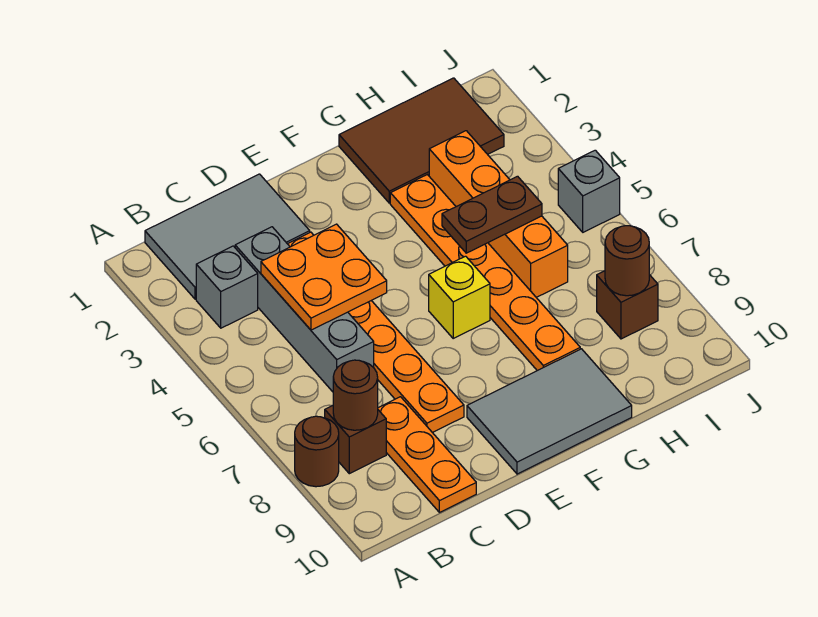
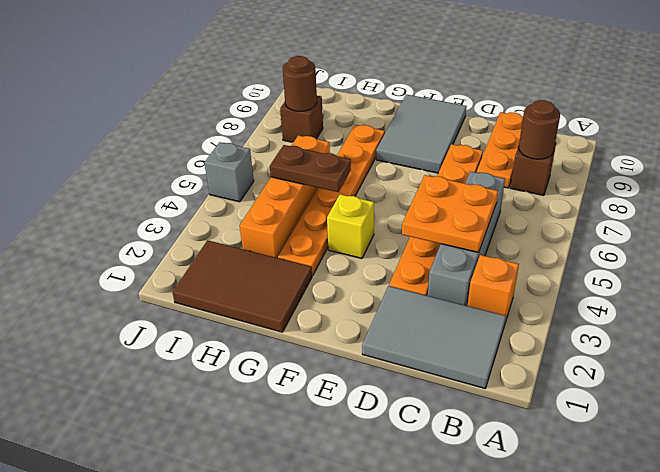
brown round brick A8 level 1 -> none
grey brick B3 level 1 -> orange brick B3 level 1
grey tile E9:G10 level 1 -> grey tile E8:F10 level 1
yellow brick F6 level 1 -> yellow brick F4 level 1

